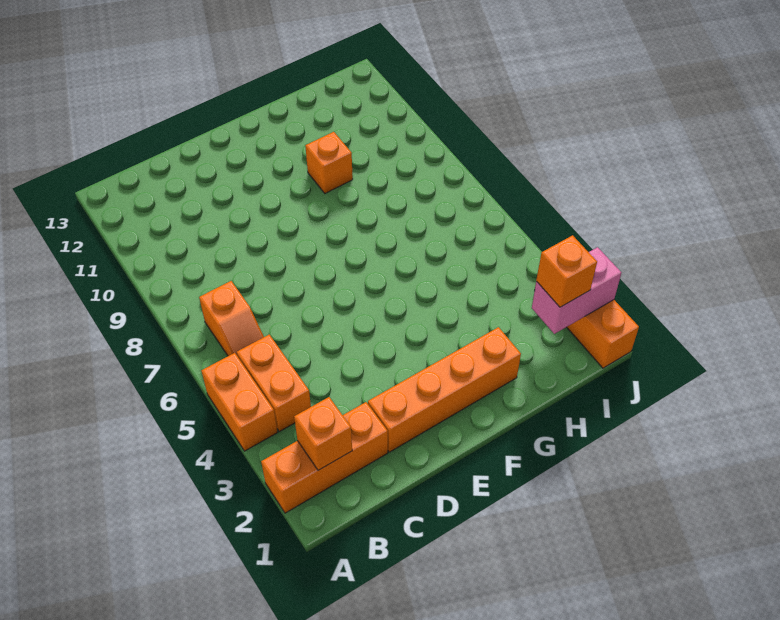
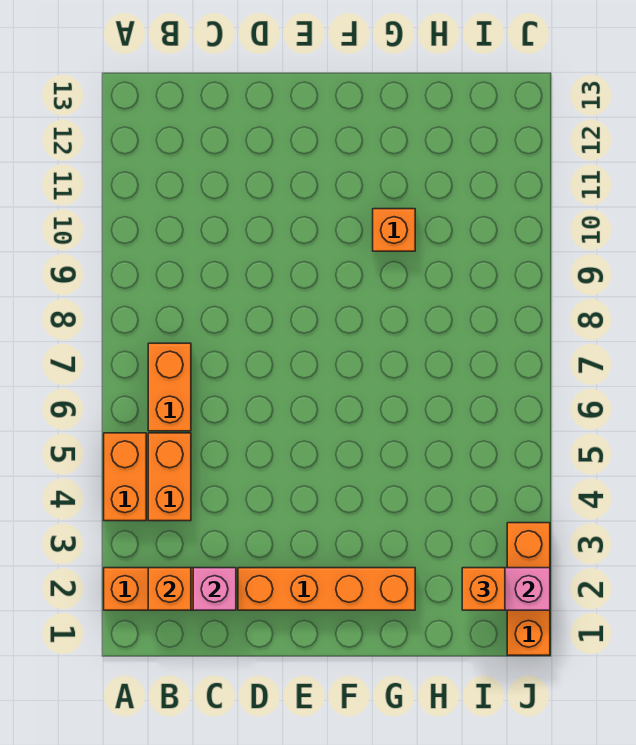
orange slope B6:B7 level 1 top 7 -> orange brick B6:B7 level 1
none -> pink brick C2 level 2

